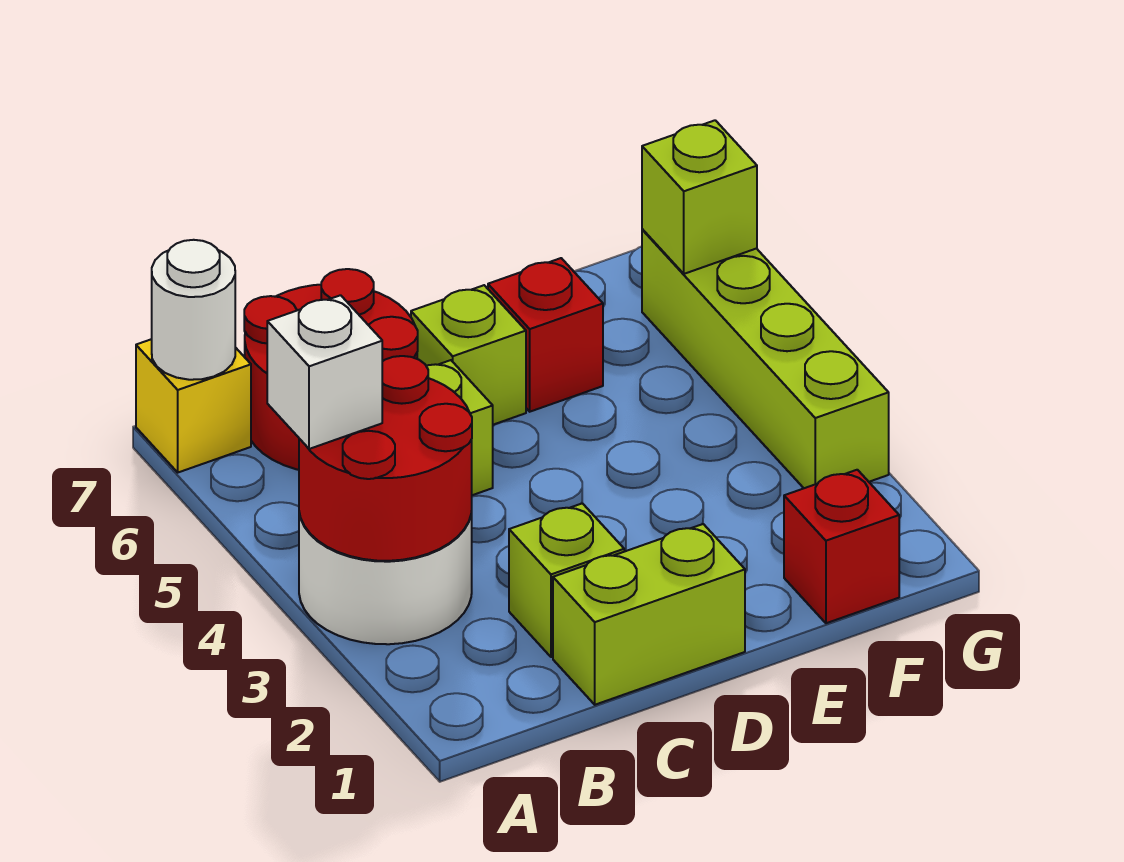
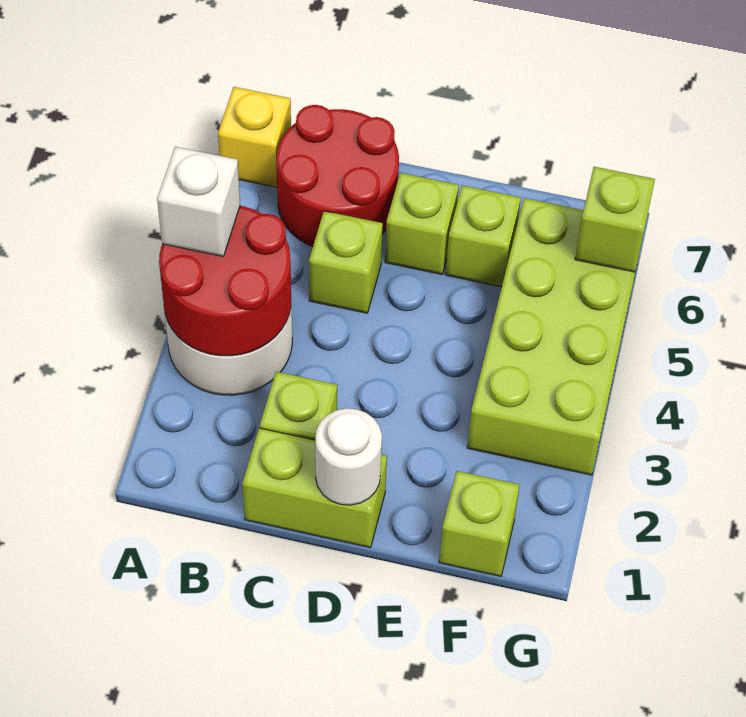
white round brick A7 level 2 -> white round brick D1 level 2
red brick E6 level 1 -> lime brick E6 level 1
red brick F1 level 1 -> lime brick F1 level 1
lime brick G3:G6 level 1 -> lime brick F3:G6 level 1

